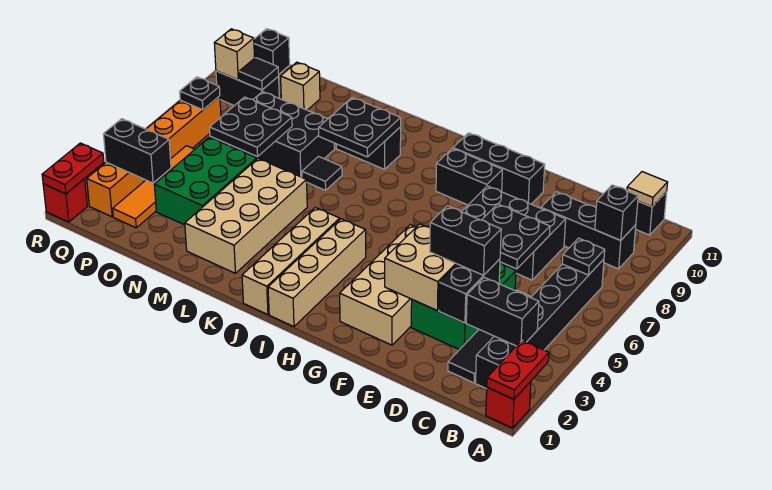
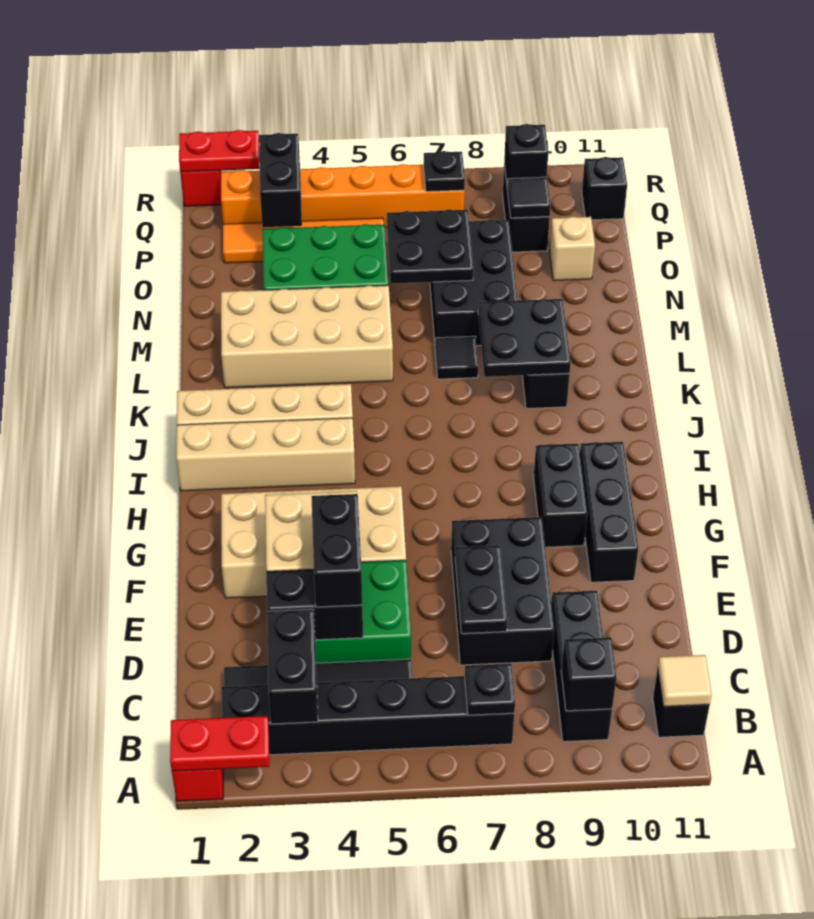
black plate D6:E7 level 2 -> black plate D7:E7 level 2
tan brick Q9 level 2 -> black brick Q9 level 2

